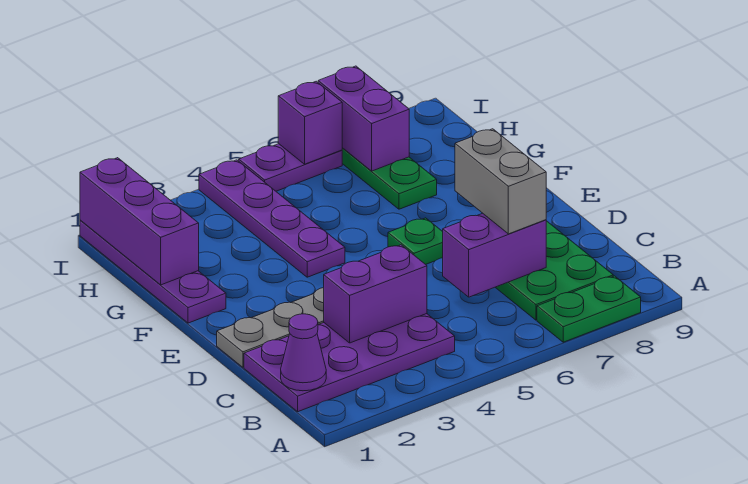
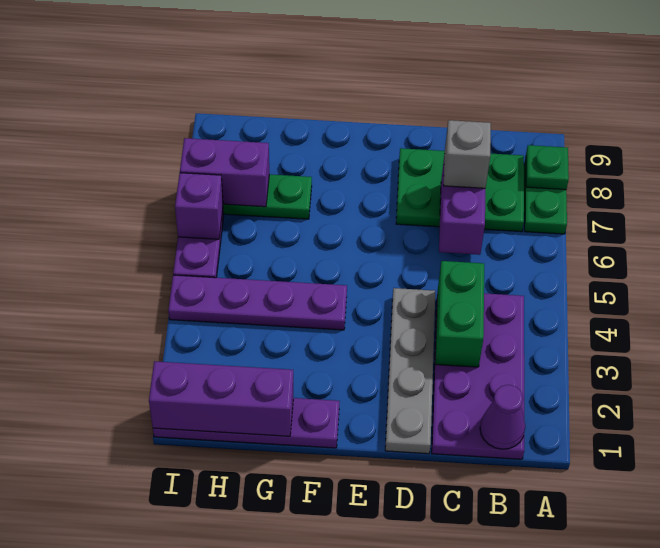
purple brick C3:C4 level 2 -> green brick C3:C4 level 2
grey brick C7:D7 level 3 -> grey brick C7 level 3
green plate E6 level 1 -> green plate A8 level 2

